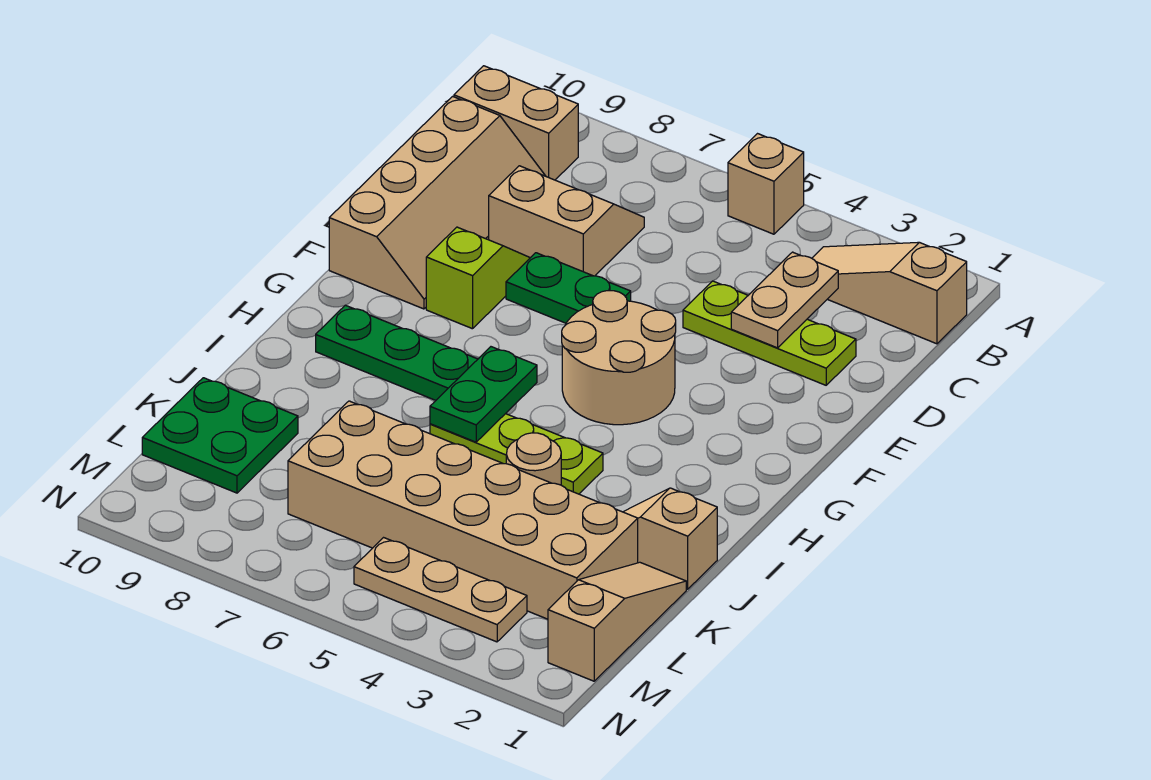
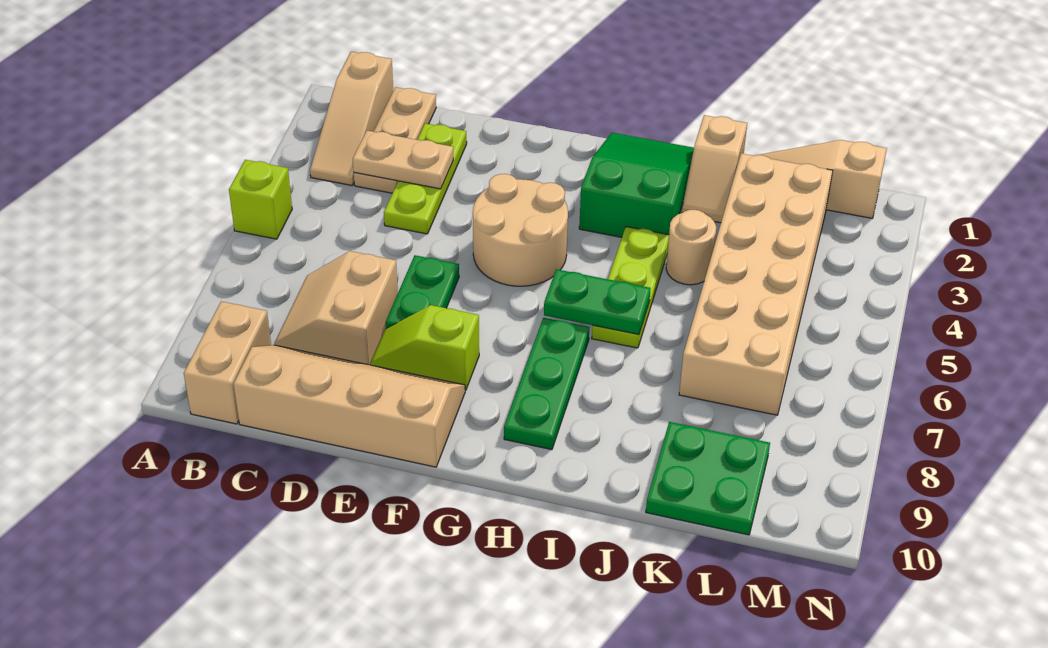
tan brick A5 level 1 -> lime brick A5 level 1
none -> green slope H1:I3 level 1 top 3
tan plate M3:M5 level 1 -> tan plate C1:C3 level 1

